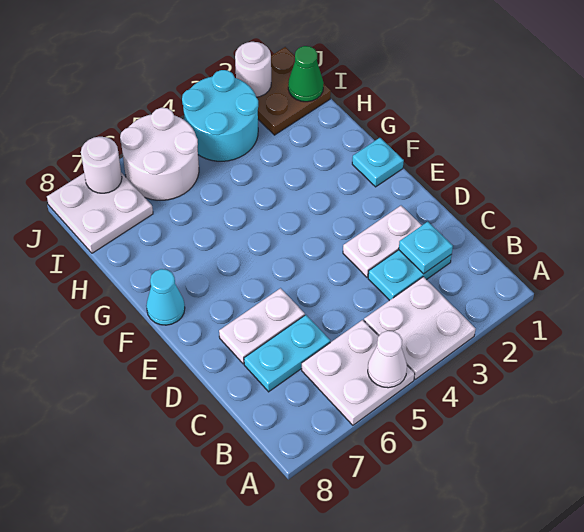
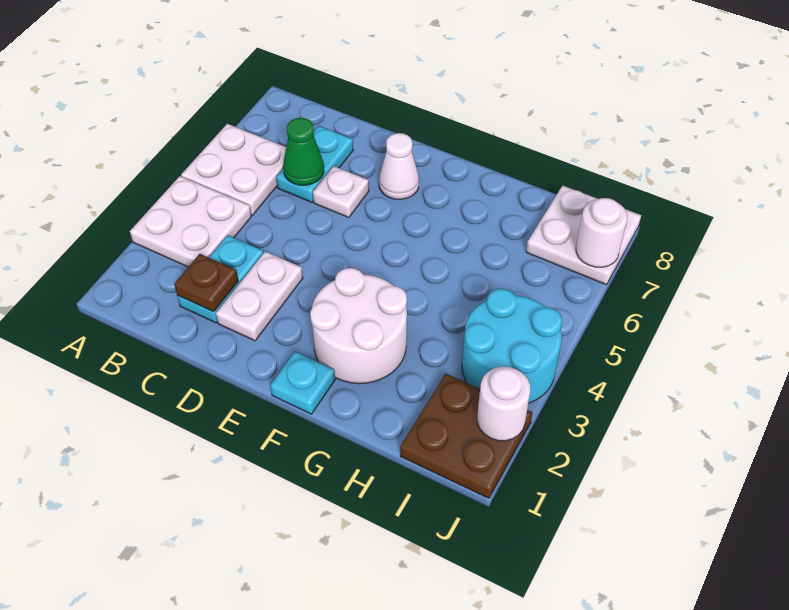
white cone A5 level 2 -> white cone E7 level 1
cyan plate C2 level 2 -> brown plate C2 level 2
white plate D6:D7 level 1 -> white plate D6 level 1
cyan cone F8 level 1 -> none
green cone I1 level 2 -> green cone C6 level 2
white round brick I5:J6 level 1 -> white round brick F2:G3 level 1

